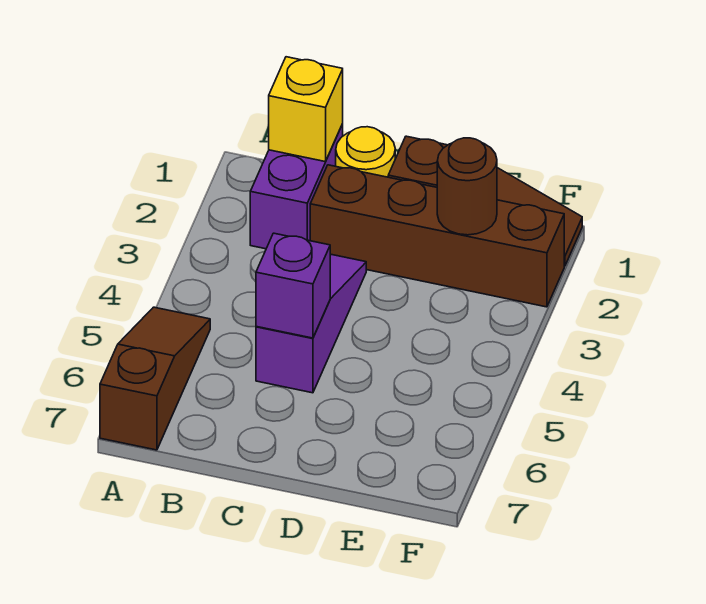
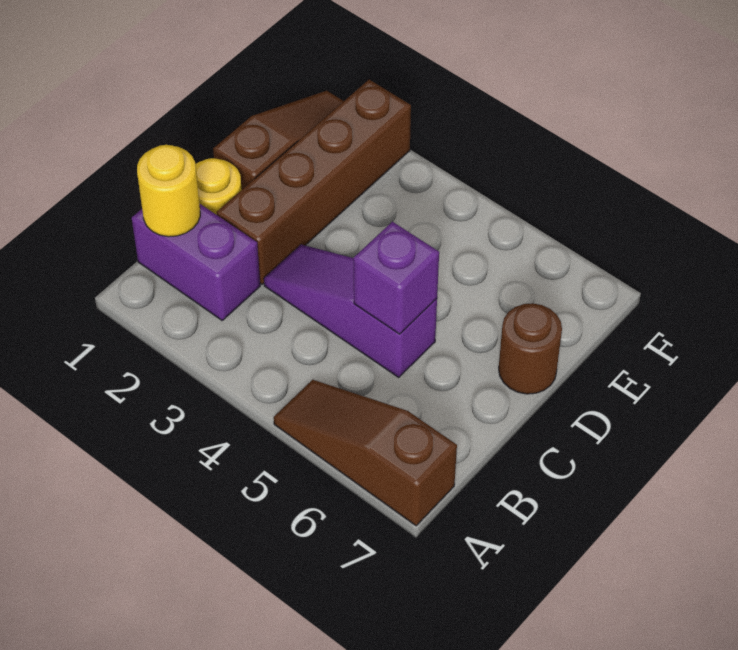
yellow brick B1 level 2 -> yellow round brick B1 level 2
brown round brick E2 level 2 -> brown round brick D7 level 1

